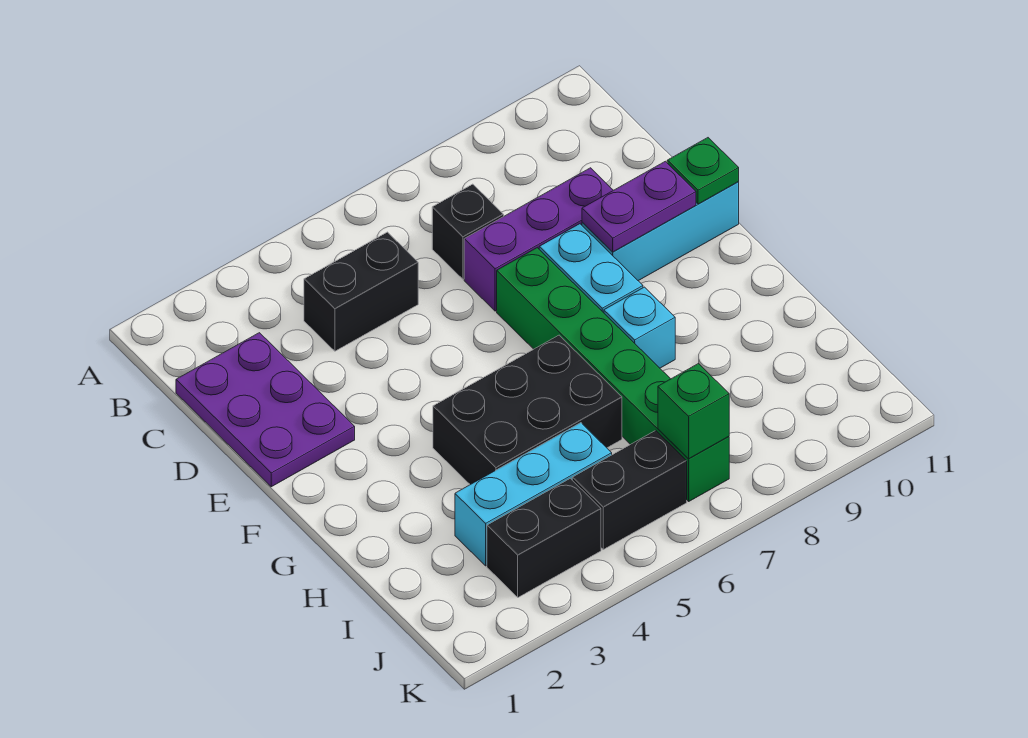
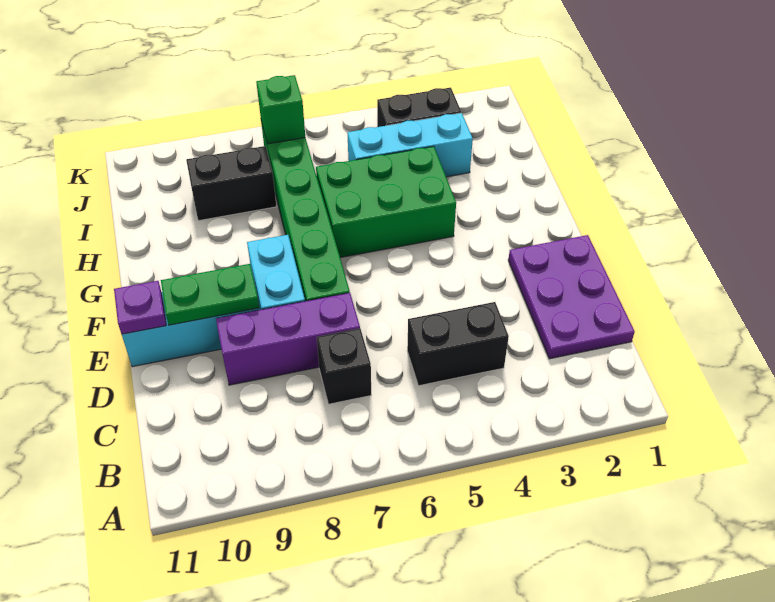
purple plate E9:E10 level 2 -> green plate E9:E10 level 2
green plate E11 level 2 -> purple plate E11 level 2
black brick G4:H6 level 1 -> green brick G4:H6 level 1
cyan brick G8 level 1 -> none
black brick J5:J6 level 1 -> black brick I8:I9 level 1

